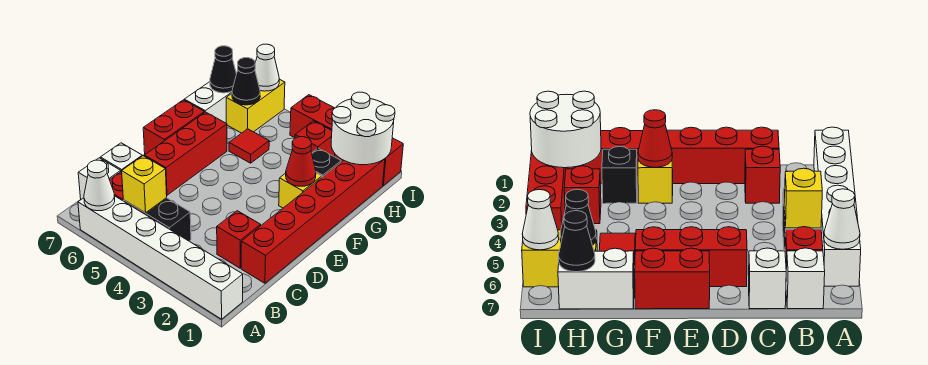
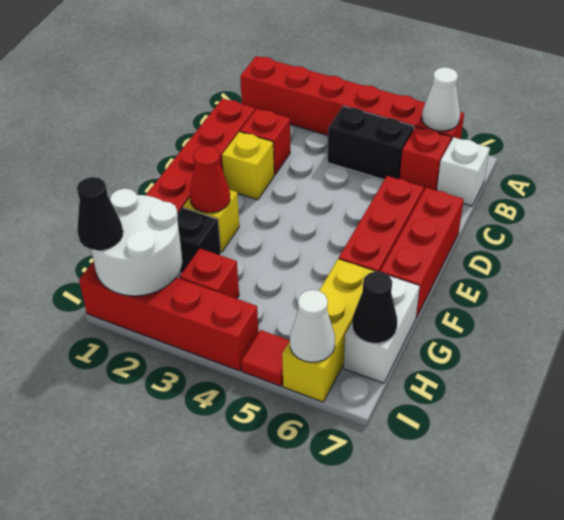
white brick A1:A6 level 1 -> red brick A1:A6 level 1
yellow brick B5 level 2 -> yellow brick D2 level 1
white brick C7 level 1 -> none
red brick E7:F7 level 1 -> red brick D7:F7 level 1
red tile G5 level 1 -> red tile I5 level 1
yellow brick H6:I6 level 1 -> yellow brick G6:I6 level 1
black cone H6 level 2 -> black cone I1 level 3

